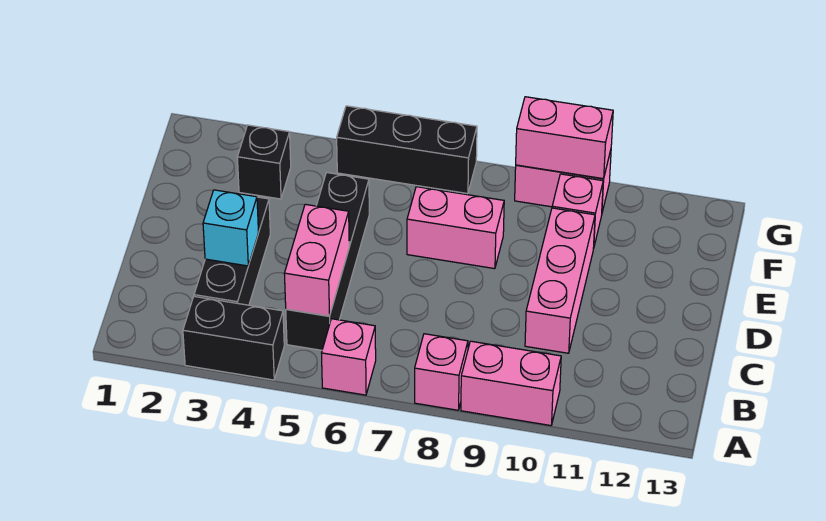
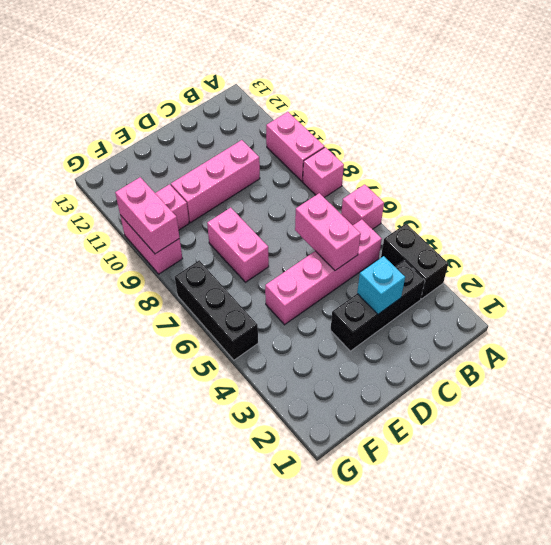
black brick B5:E5 level 1 -> pink brick B5:E5 level 1
pink brick B5:C5 level 2 -> pink brick C5:C6 level 2
black brick F3 level 1 -> none

